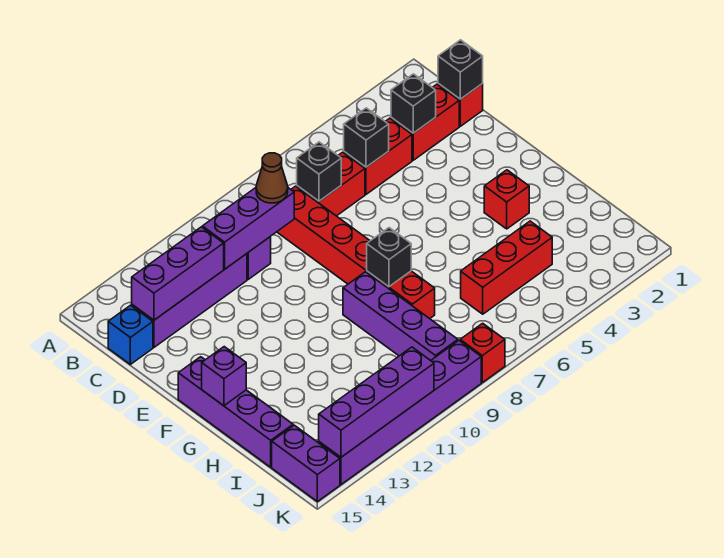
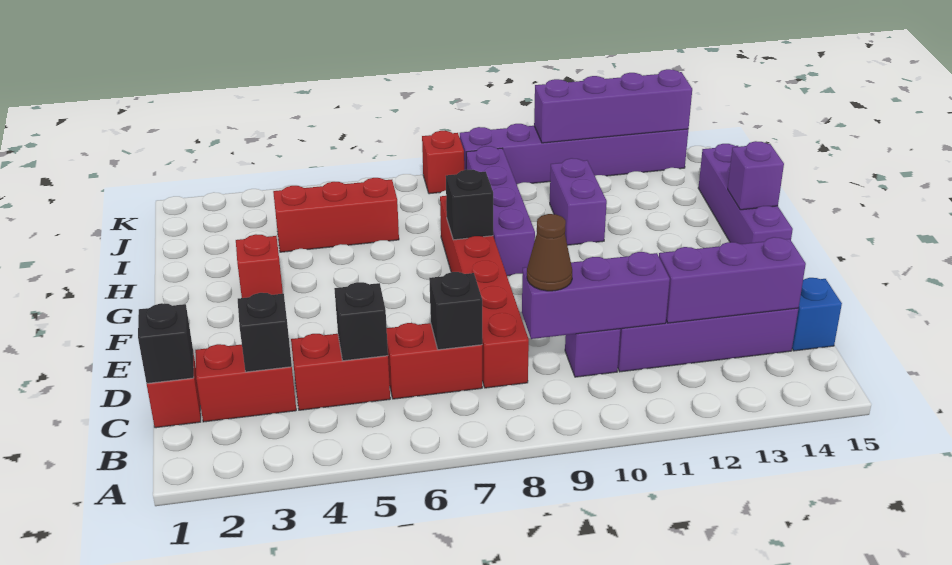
purple brick J15:K15 level 1 -> purple brick H11:I11 level 1

